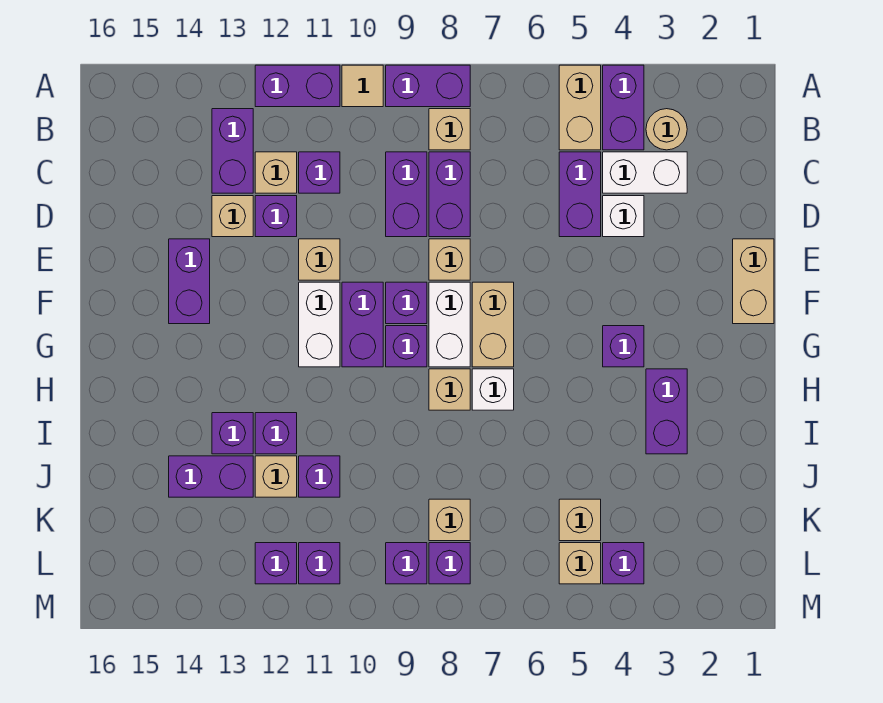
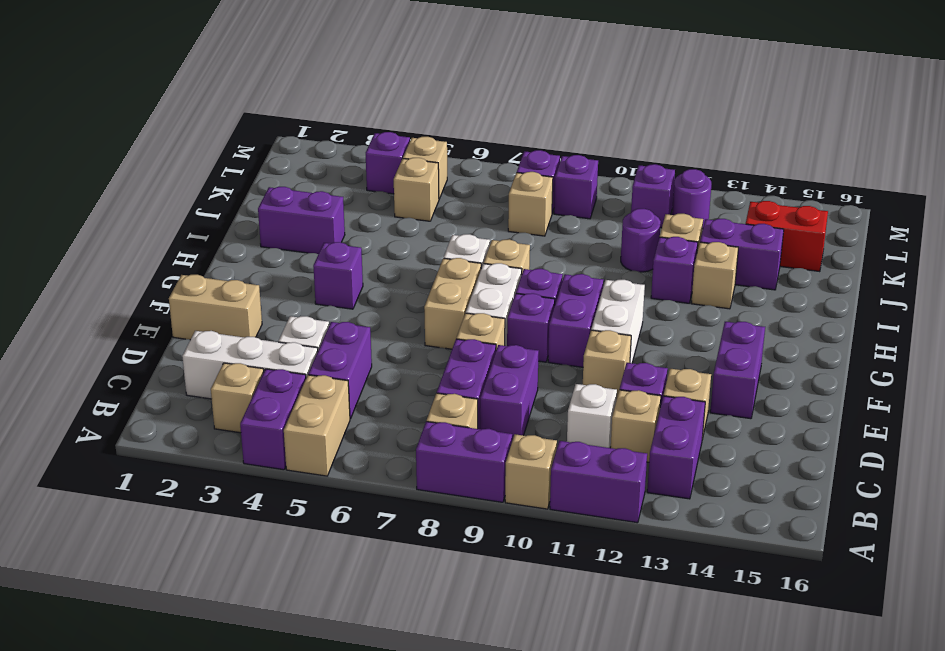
tan tile A10 level 1 -> tan brick A10 level 1
tan round brick B3 level 1 -> tan brick B3 level 1
white brick C3:C4 level 1 -> white brick C2:C4 level 1
purple brick C11 level 1 -> white brick C11 level 1
tan brick E1:F1 level 1 -> tan brick E1:E2 level 1
purple brick H3:I3 level 1 -> purple brick I2:I3 level 1
purple brick I13 level 1 -> tan brick I13 level 1
purple brick J11 level 1 -> purple round brick J11 level 1
none -> red brick K14:K15 level 1
purple brick L12 level 1 -> purple round brick L12 level 1

